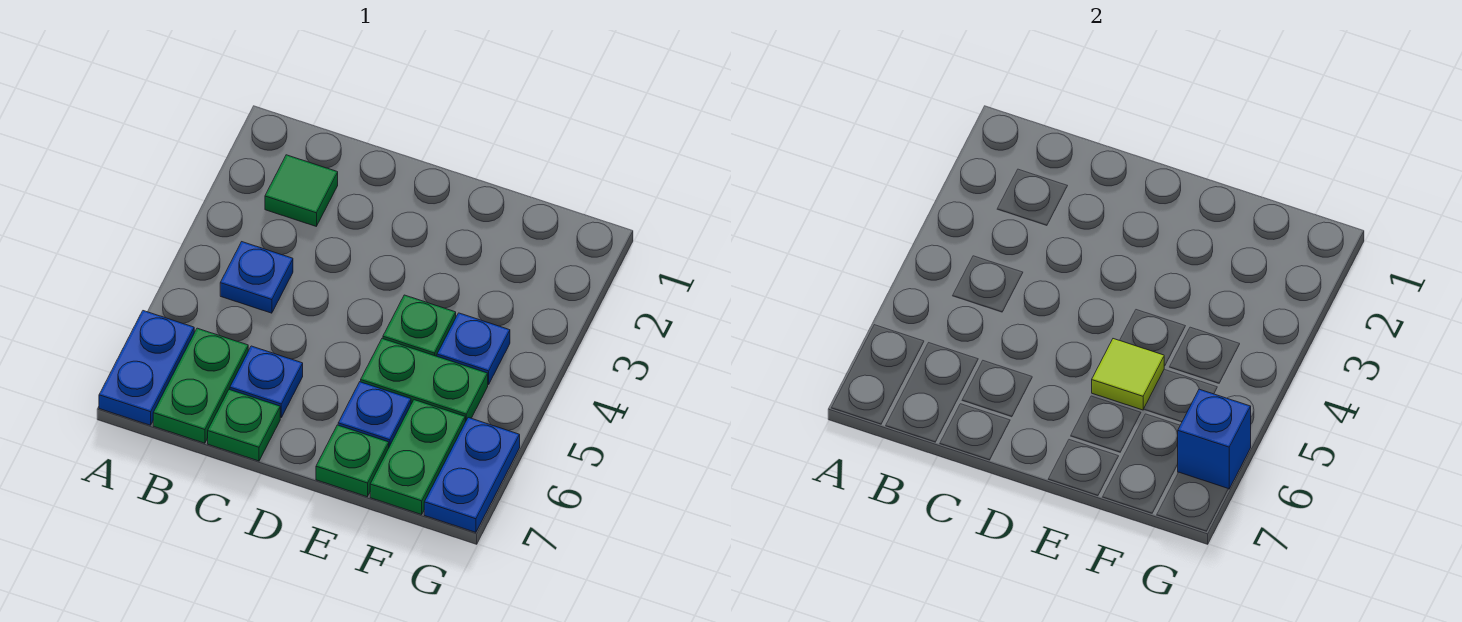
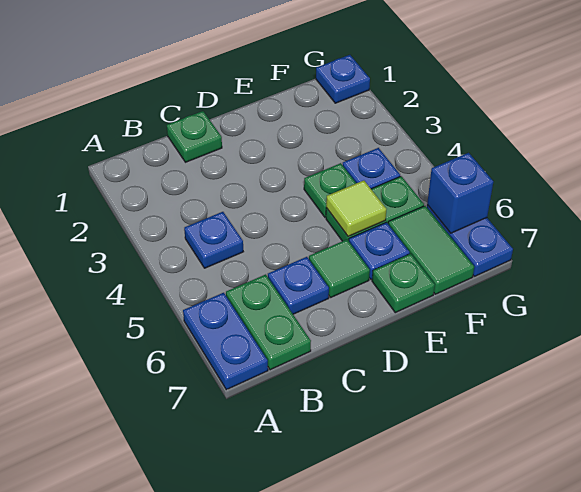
green tile B2 level 1 -> green tile D6 level 1
green plate C7 level 1 -> green plate C1 level 1
green plate F6:F7 level 1 -> green tile F6:F7 level 1
none -> blue plate G1 level 1

